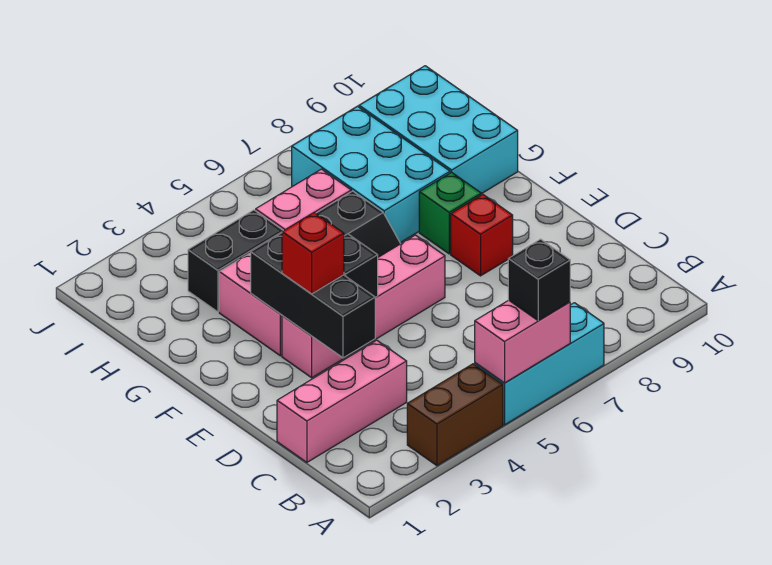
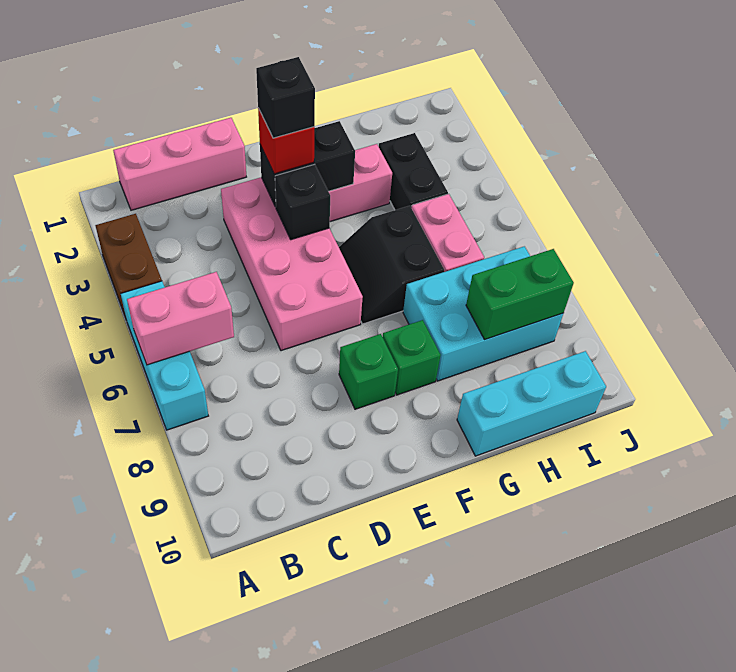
pink brick A5:A6 level 2 -> pink brick A6:B6 level 2
black brick A6 level 3 -> black brick E3 level 4
pink brick C1:C3 level 1 -> pink brick B1:D1 level 1
black brick D3:F3 level 2 -> black brick E3:F3 level 2
pink brick E3:E6 level 1 -> pink brick D3:E6 level 1
red brick E8 level 1 -> green brick E8 level 1
cyan brick G9:I10 level 1 -> cyan brick G10:I10 level 1
none -> green brick H8:I8 level 2

